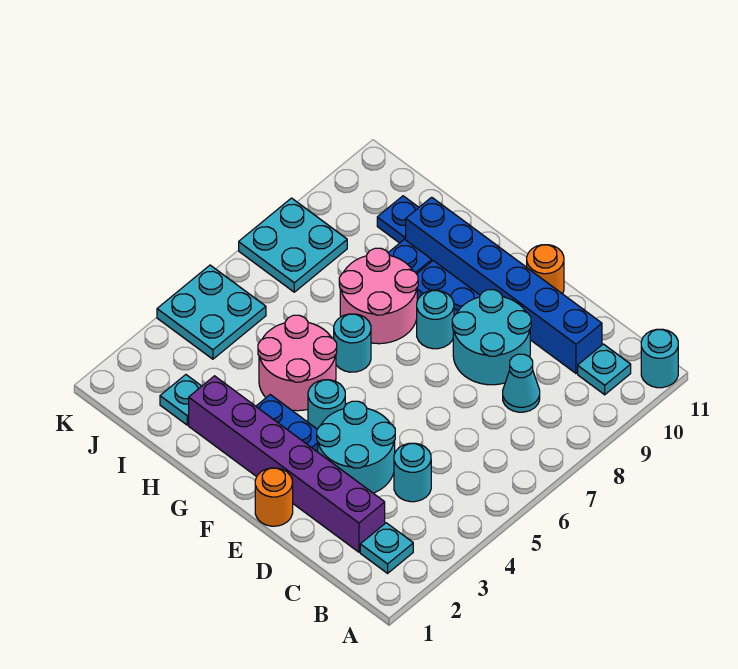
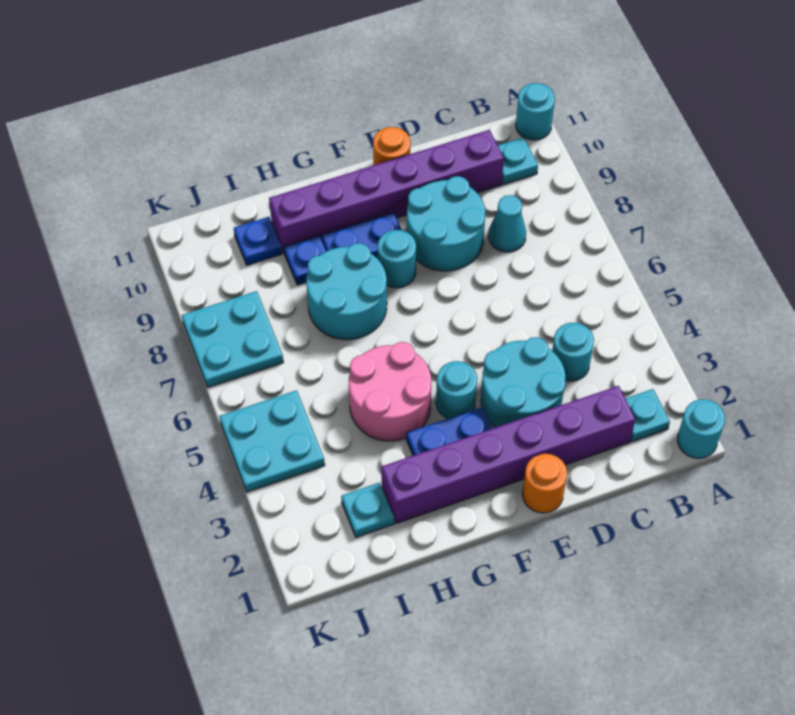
blue brick C10:H10 level 1 -> purple brick C10:H10 level 1
cyan round brick G6 level 1 -> cyan round brick A1 level 1
pink round brick G7:H8 level 1 -> cyan round brick G7:H8 level 1

